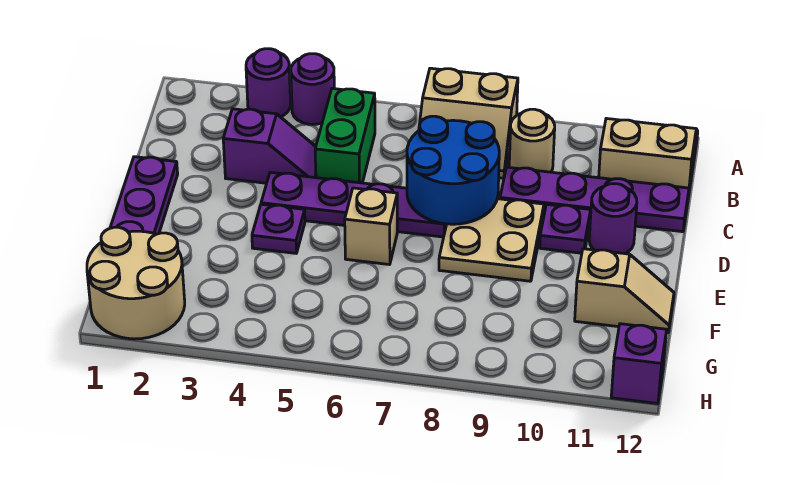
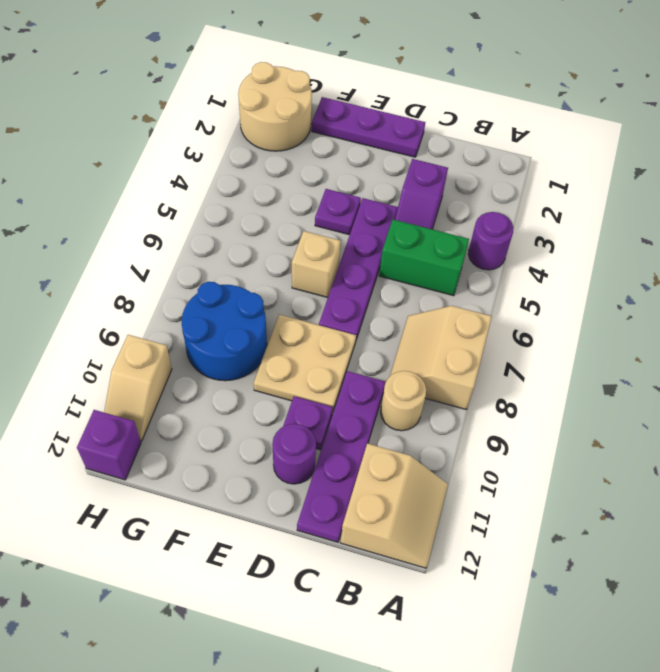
purple round brick A3 level 1 -> none
blue round brick C7:D8 level 2 -> blue round brick F8:G9 level 1
tan slope F11:F12 level 1 top 11 -> tan slope H10:H11 level 1 top 10

